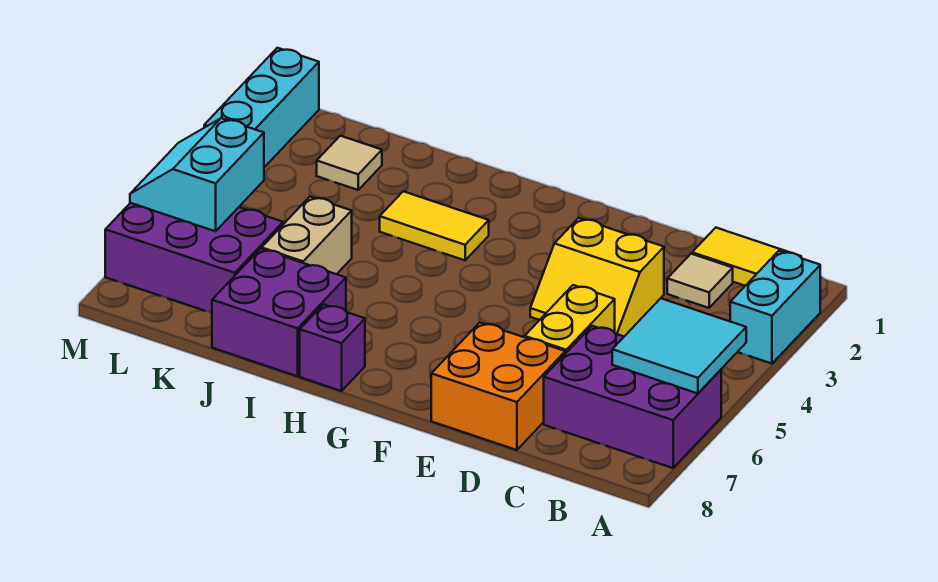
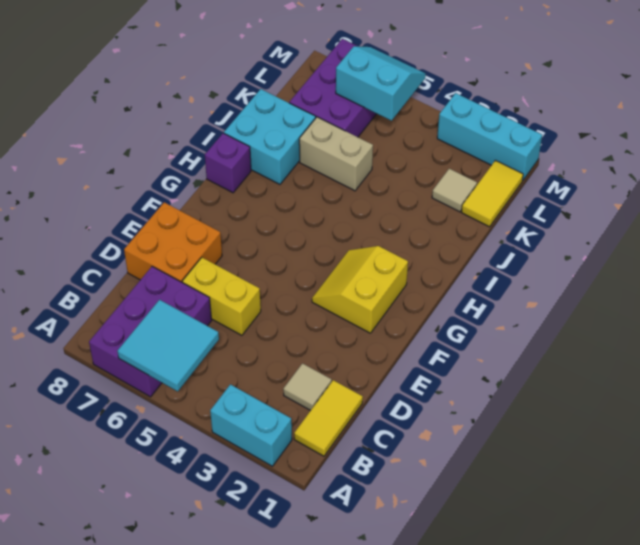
yellow slope D3:E4 level 1 top 3 -> yellow slope F2:G3 level 1 top 2
yellow tile H3:I3 level 1 -> yellow tile K1:L1 level 1
purple brick I7:J8 level 1 -> cyan brick I7:J8 level 1

